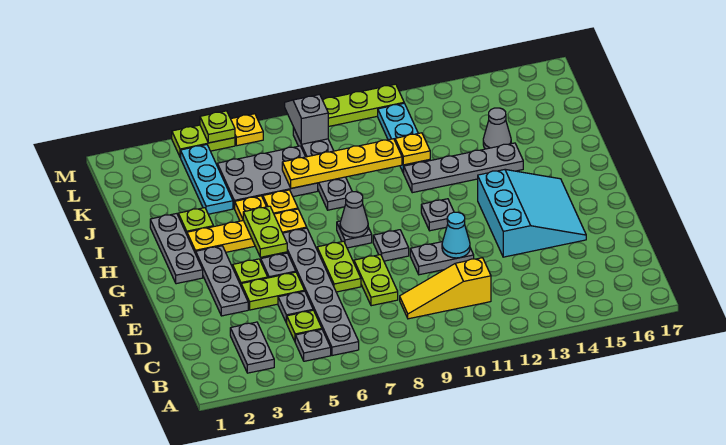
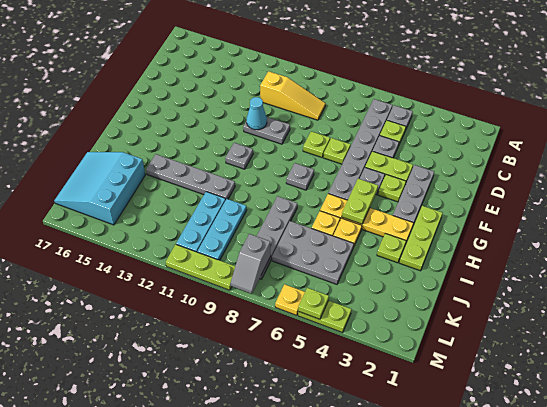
grey plate B3:C3 level 1 -> none
lime plate D8:E8 level 1 -> lime plate E8 level 1
lime plate E7:F7 level 1 -> lime plate E7 level 1
cyan slope E13:G15 level 1 top 13 -> cyan slope J15:L17 level 1 top 15
grey plate F9 level 1 -> none
grey plate G2:I2 level 1 -> lime plate G2:I2 level 1
grey cone G8 level 2 -> none
cyan plate J4:L4 level 1 -> cyan plate J10:L10 level 1
yellow plate J7:J10 level 2 -> none
yellow plate J11 level 2 -> none
grey cone J14 level 1 -> none

